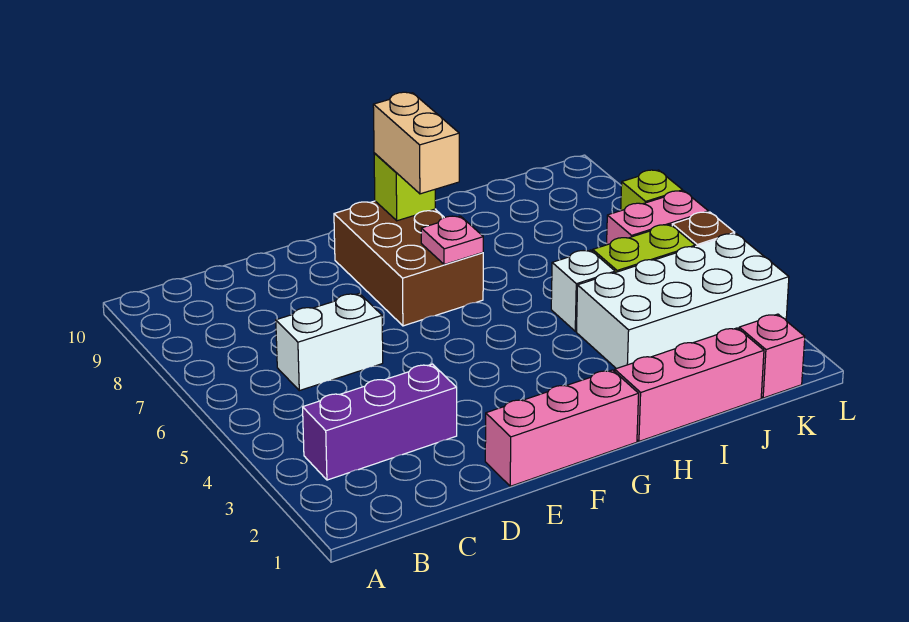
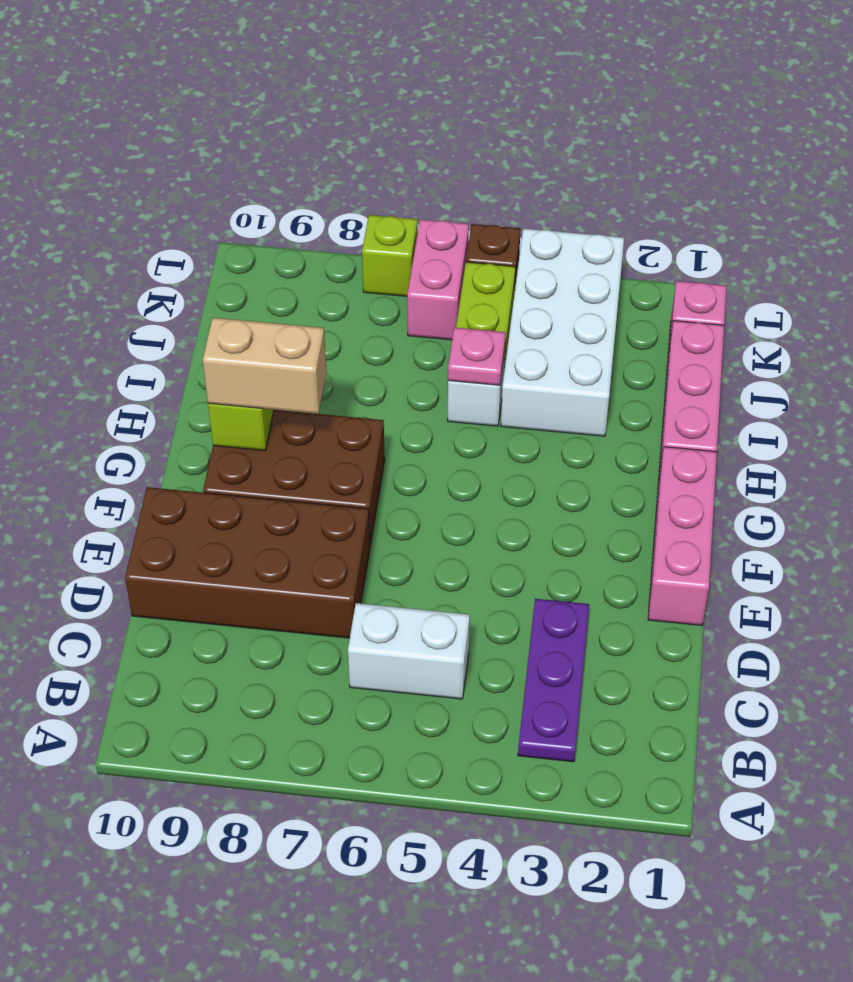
purple brick B3:D3 level 1 -> purple plate B3:D3 level 1
white brick C6:D6 level 1 -> white brick C5:C6 level 1
none -> brown brick D7:E10 level 1
pink plate G7 level 2 -> pink plate I5 level 2

